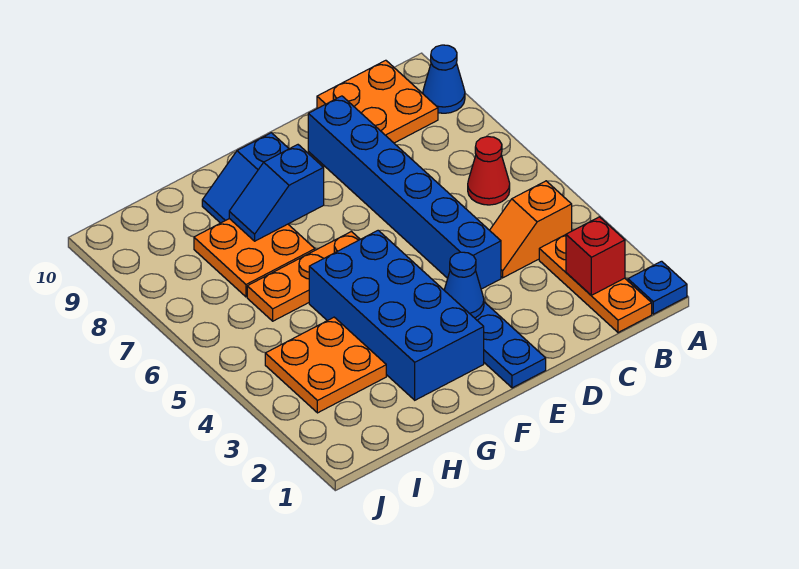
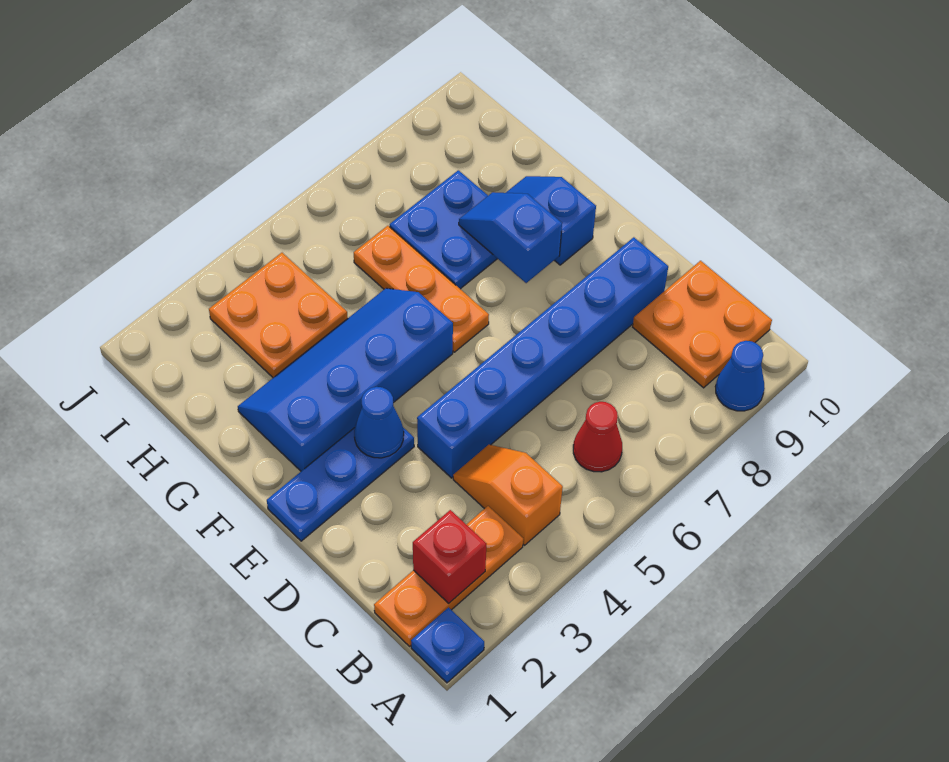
blue brick F2:G5 level 1 -> blue slope F2:G5 level 1 top F
orange plate G7:H8 level 1 -> blue plate G7:H8 level 1

